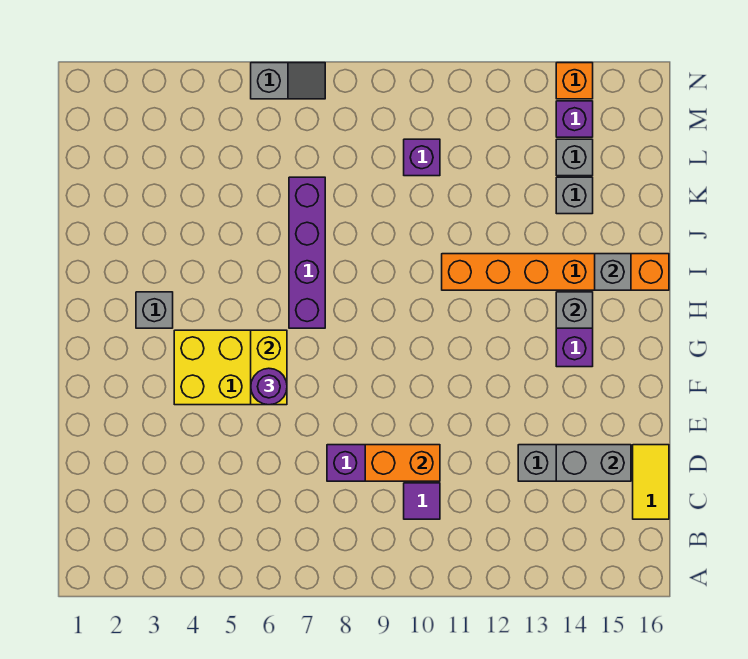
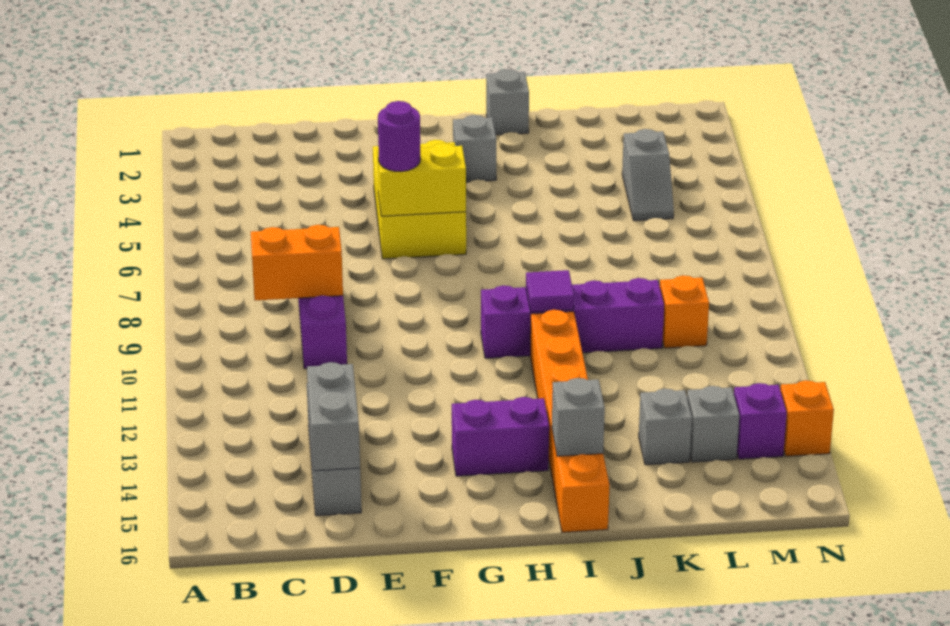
purple tile C10 level 1 -> purple tile I10 level 2
yellow tile C16:D16 level 1 -> none
orange brick D9:D10 level 2 -> orange brick C9:D9 level 2
purple brick H7:K7 level 1 -> purple brick H10:K10 level 1
grey brick H14 level 2 -> grey brick I1 level 1
purple brick L10 level 1 -> orange brick L10 level 1
grey slope N6:N7 level 1 top 6 -> grey slope L4:L5 level 1 top 4

